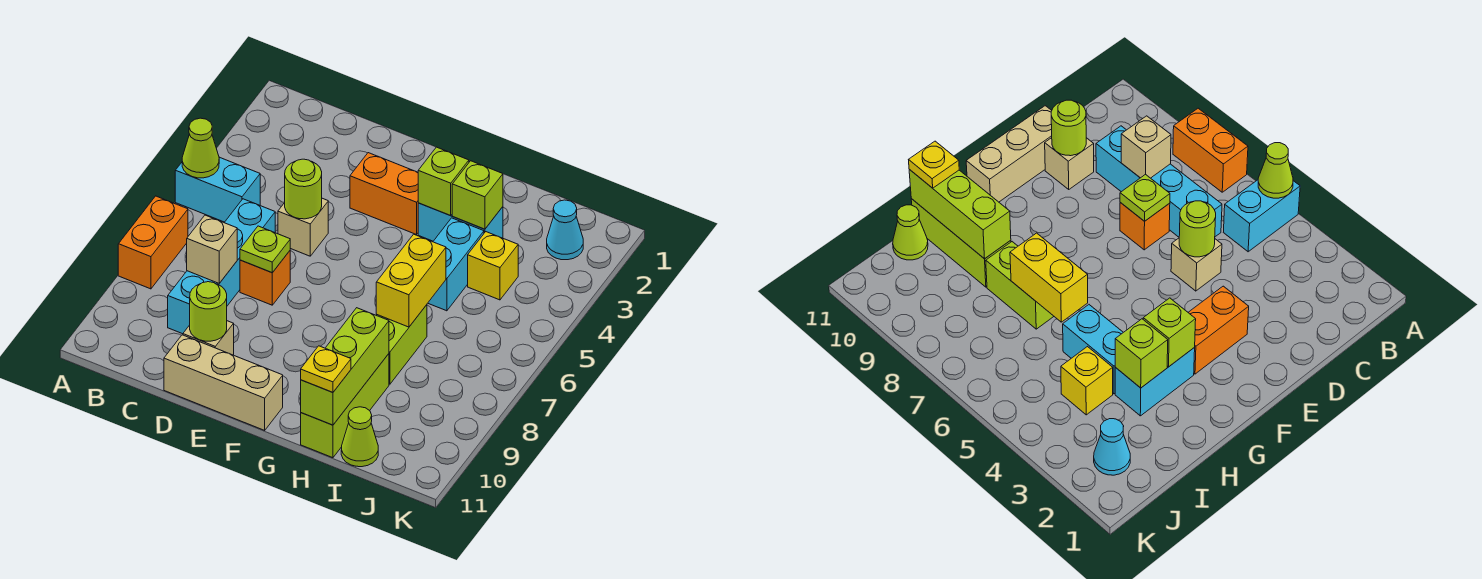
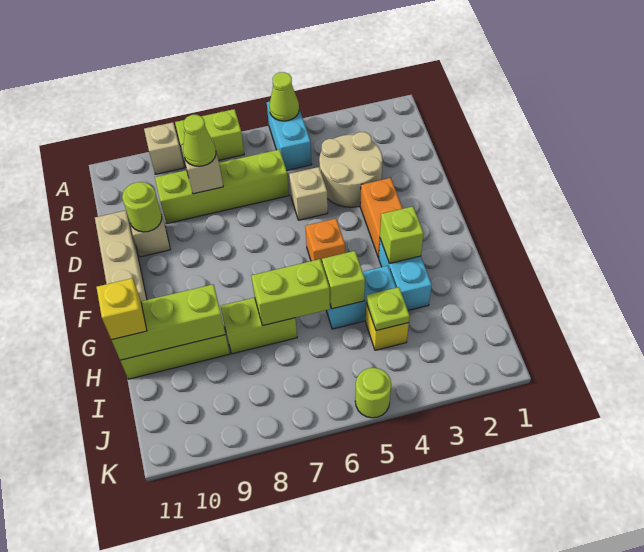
orange brick A7:A8 level 1 -> lime brick A7:A8 level 1
none -> tan brick A9 level 1
none -> tan round brick C3:D4 level 1
cyan brick C6:C9 level 1 -> lime brick C6:C9 level 1
lime round brick D5 level 2 -> lime round brick K5 level 1
orange brick D7 level 1 -> orange brick F5 level 1
lime plate D7 level 2 -> lime plate I4 level 2
lime brick H3 level 2 -> lime brick H5 level 2
yellow brick H6:H7 level 2 -> lime brick H6:H7 level 2
yellow plate H11 level 3 -> yellow brick H11 level 3
lime cone I11 level 1 -> lime cone C8 level 3
cyan cone J2 level 1 -> none

